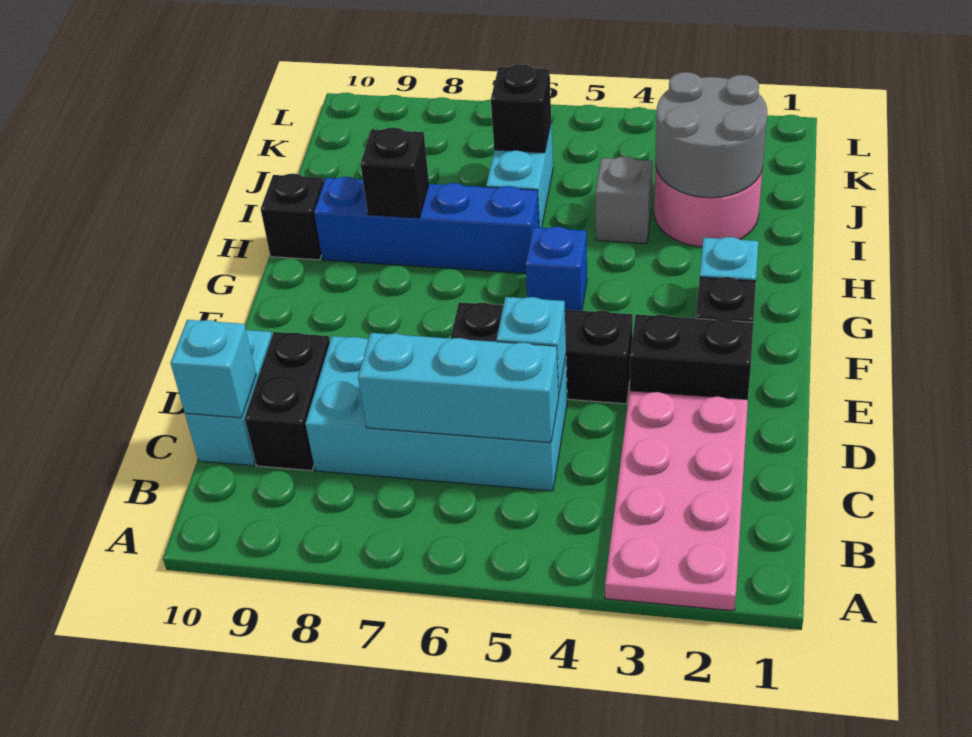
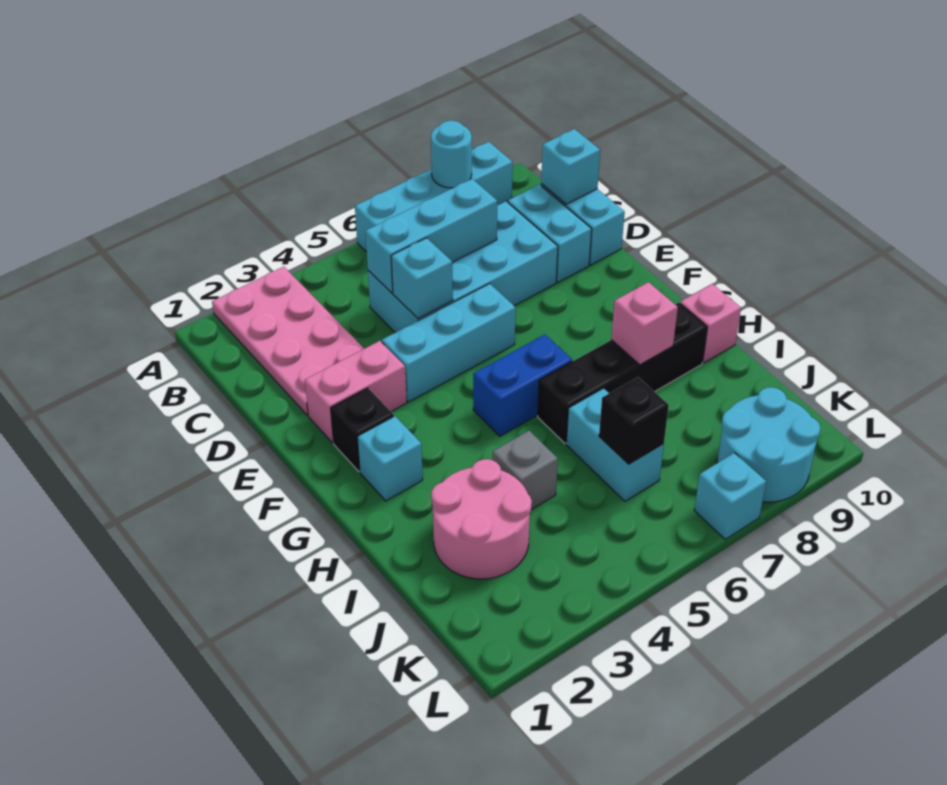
none -> cyan brick A6:A9 level 1
none -> cyan round brick A8 level 2
black brick C9:D9 level 1 -> cyan brick C9:D9 level 1
black brick E2:E3 level 1 -> pink brick E2:E3 level 1
black brick E4:E6 level 1 -> cyan brick E4:E6 level 1
blue brick G5 level 1 -> blue brick G5:G6 level 1
blue brick H6:H9 level 1 -> black brick H6:H9 level 1
black brick H8 level 2 -> pink brick H8 level 2
black brick H10 level 1 -> pink brick H10 level 1
grey round brick I2:J3 level 2 -> none
none -> cyan round brick K8:L9 level 1
none -> cyan brick L7 level 1

